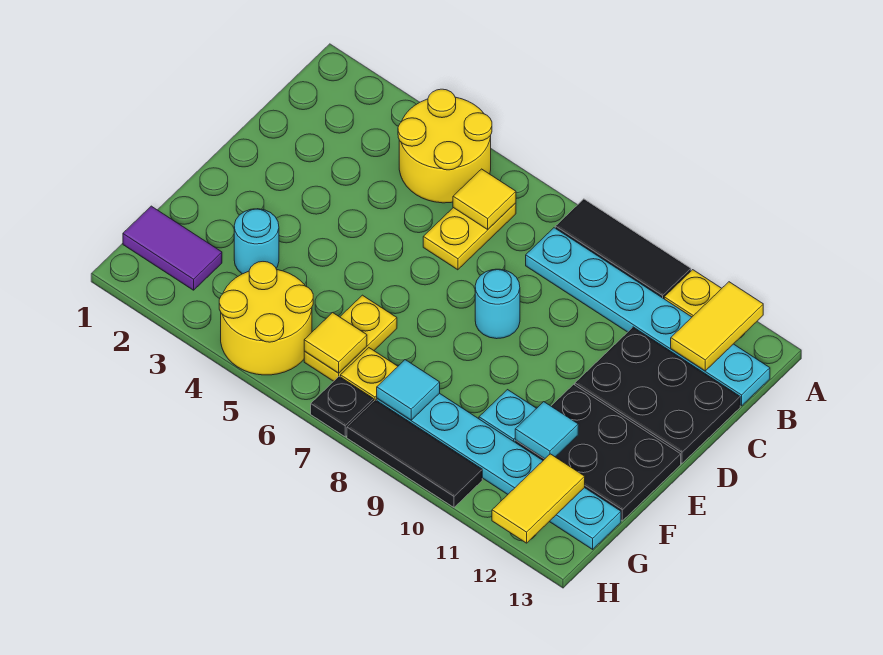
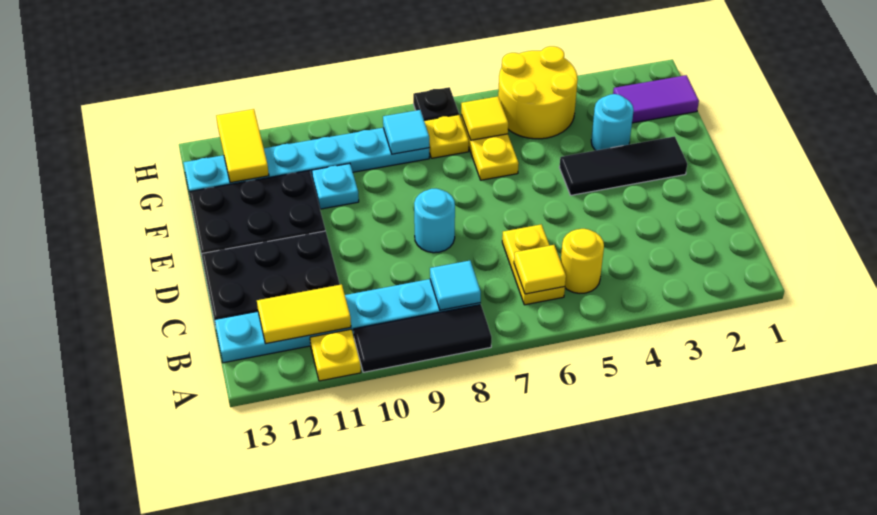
yellow round brick A4:B5 level 1 -> yellow round brick B5 level 1
yellow tile A12:B12 level 2 -> yellow tile B11:B12 level 2
cyan tile F11 level 2 -> cyan tile B8 level 2
black tile H8:H10 level 1 -> black tile E2:E4 level 1

